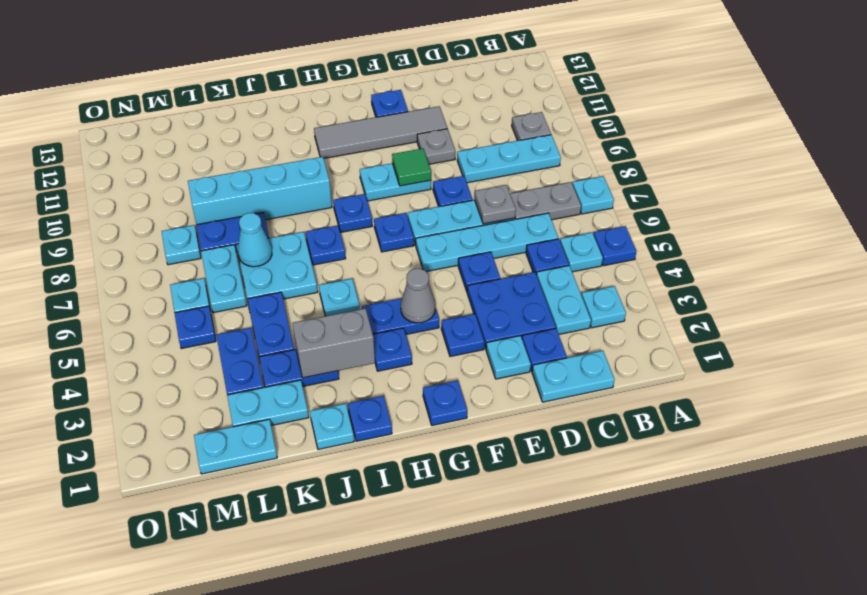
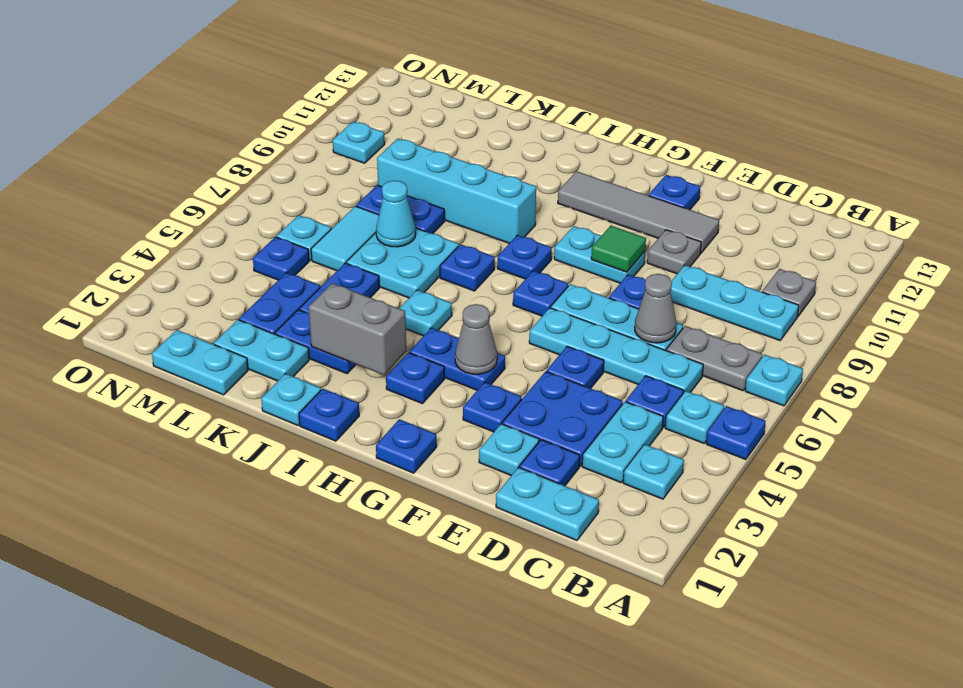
grey plate D7 level 2 -> grey cone D7 level 2
cyan plate L6:L7 level 1 -> cyan tile L6:L7 level 1
cyan plate M8 level 1 -> cyan plate N10 level 1

